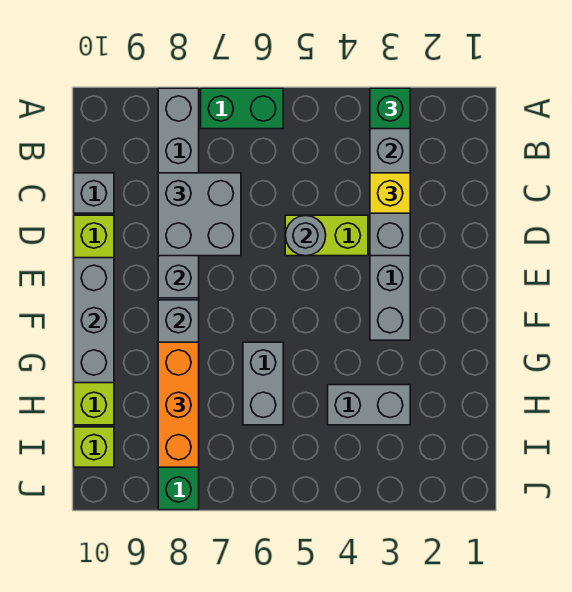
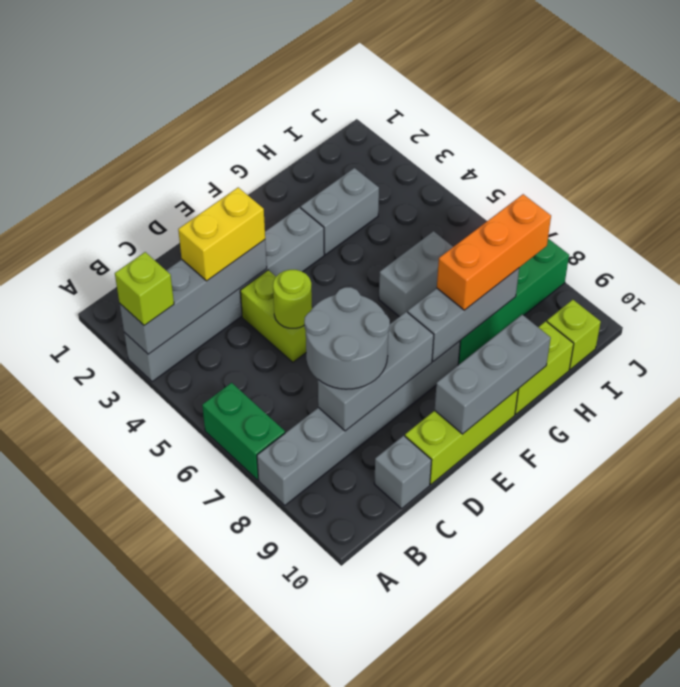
green brick A3 level 3 -> lime brick A3 level 3
yellow brick C3 level 3 -> yellow brick C3:D3 level 3
grey brick C7:D8 level 3 -> grey round brick C7:D8 level 3
grey round brick D5 level 2 -> lime round brick D5 level 2
grey brick H3:H4 level 1 -> grey brick G3:H3 level 1

